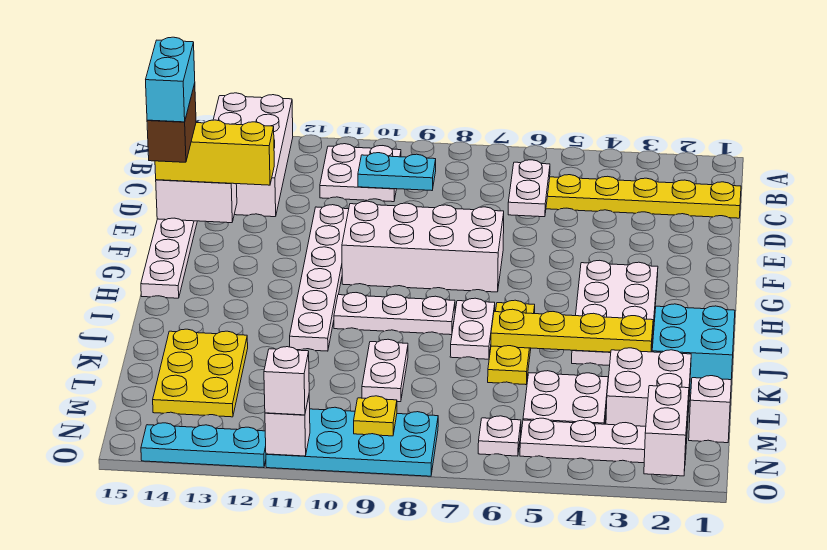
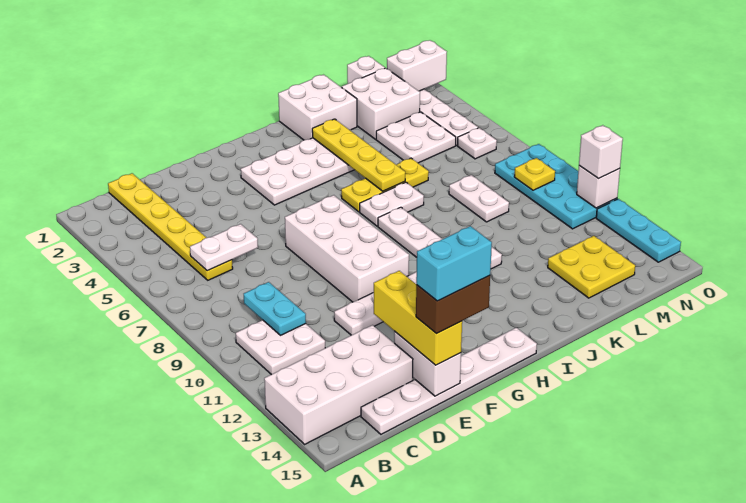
cyan brick J1:K2 level 1 -> white brick J1:K2 level 1
white plate K9:L9 level 1 -> white plate L8:L9 level 1
yellow plate K13:M14 level 1 -> yellow plate L13:M14 level 1

